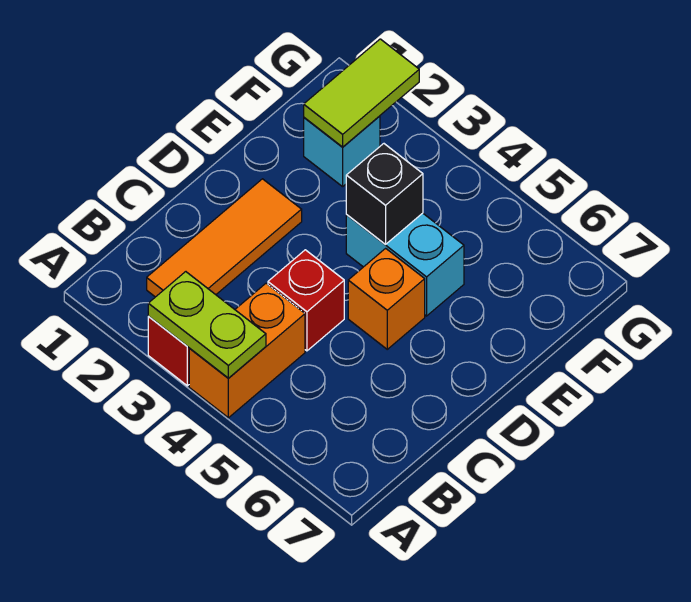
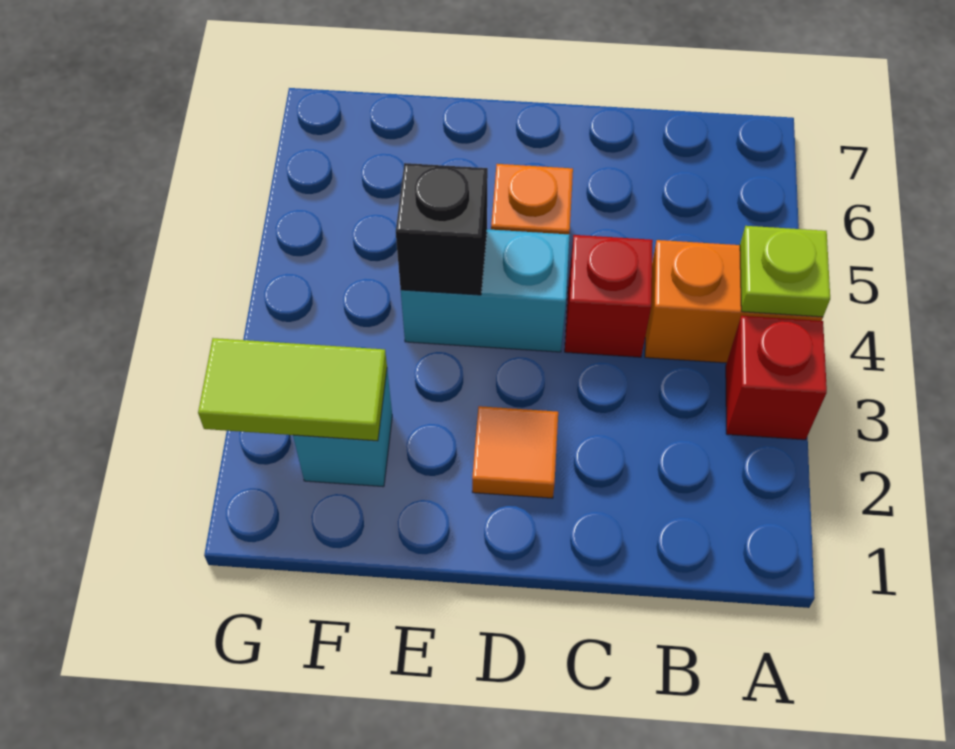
lime plate A3:A4 level 2 -> lime plate A4 level 2
orange tile B2:D2 level 1 -> orange tile D2 level 1
cyan brick E4:E5 level 1 -> cyan brick D4:E4 level 1

